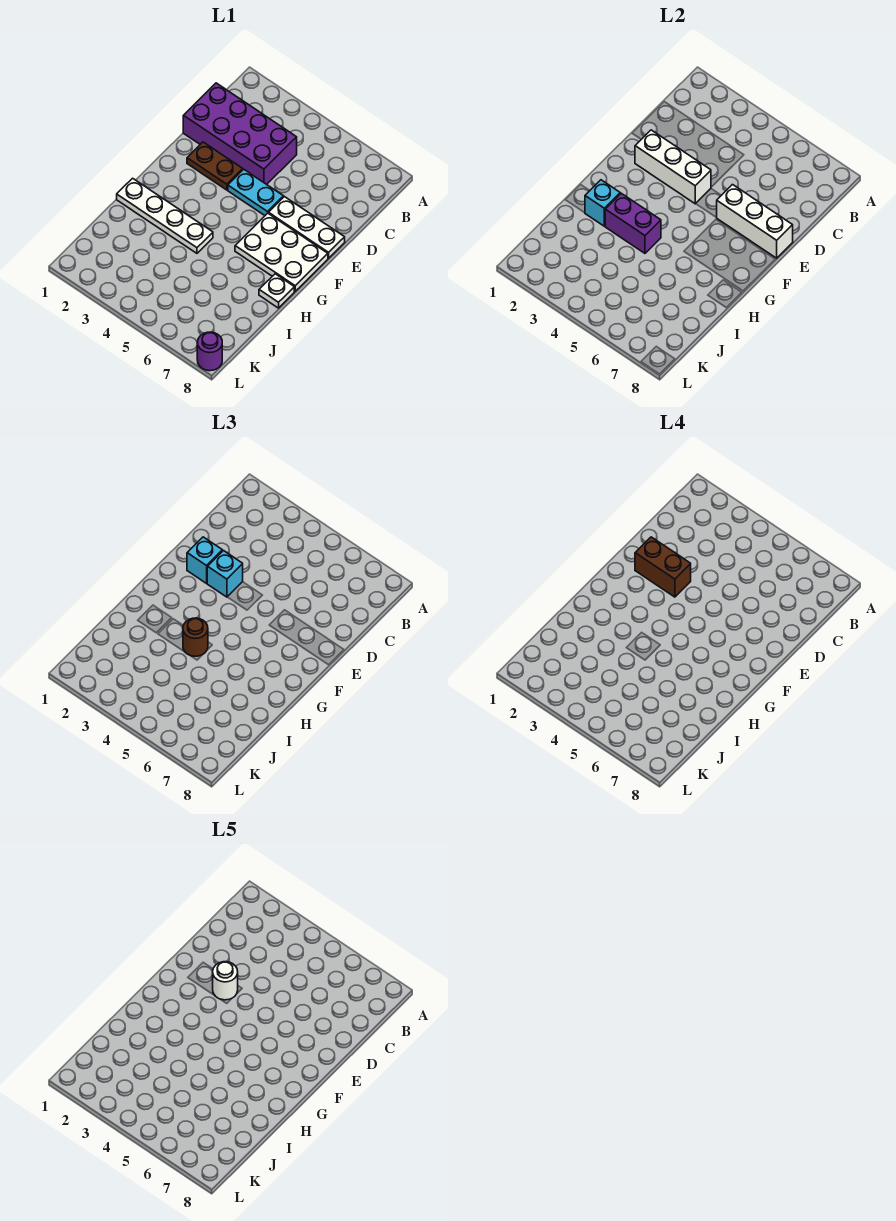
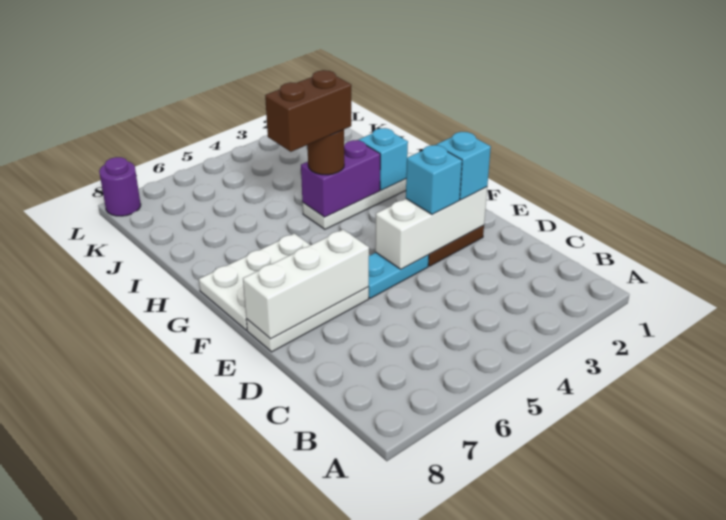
purple brick C1:D4 level 1 -> none
brown brick E2:E3 level 4 -> brown brick H4:H5 level 4
white round brick E3 level 5 -> none
white plate H8 level 1 -> none

